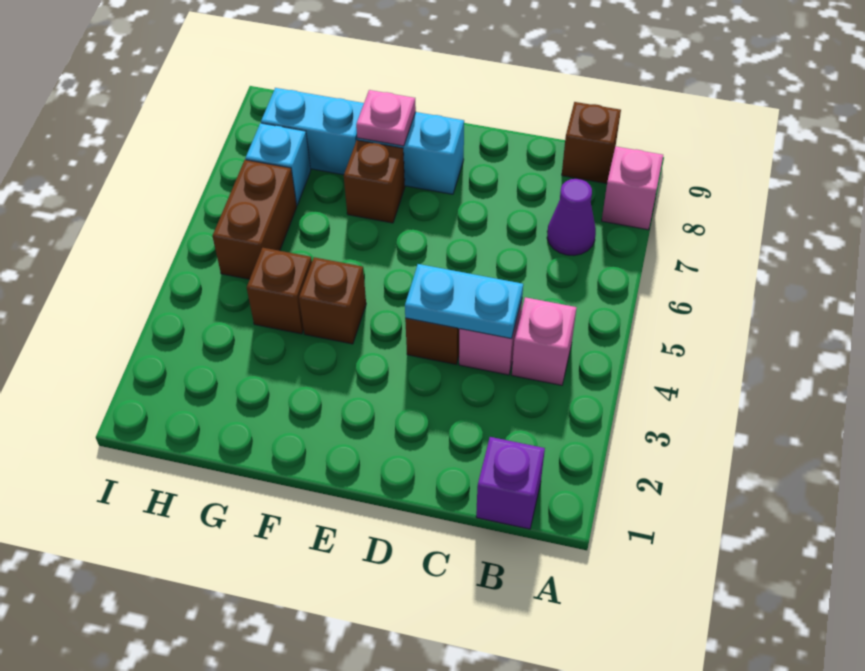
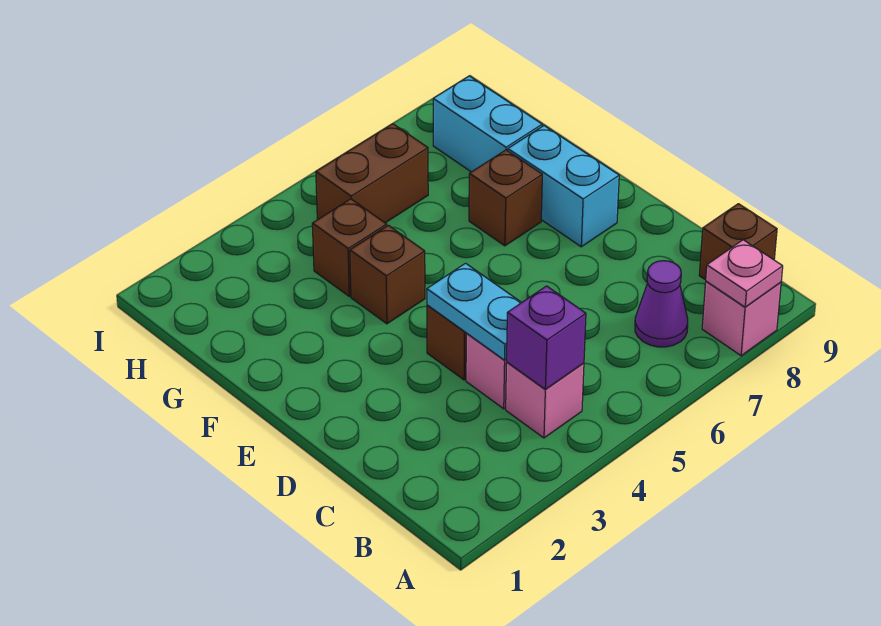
purple brick B1 level 1 -> purple brick B4 level 2
pink plate F8 level 2 -> pink plate A8 level 2
cyan brick H7 level 1 -> none

